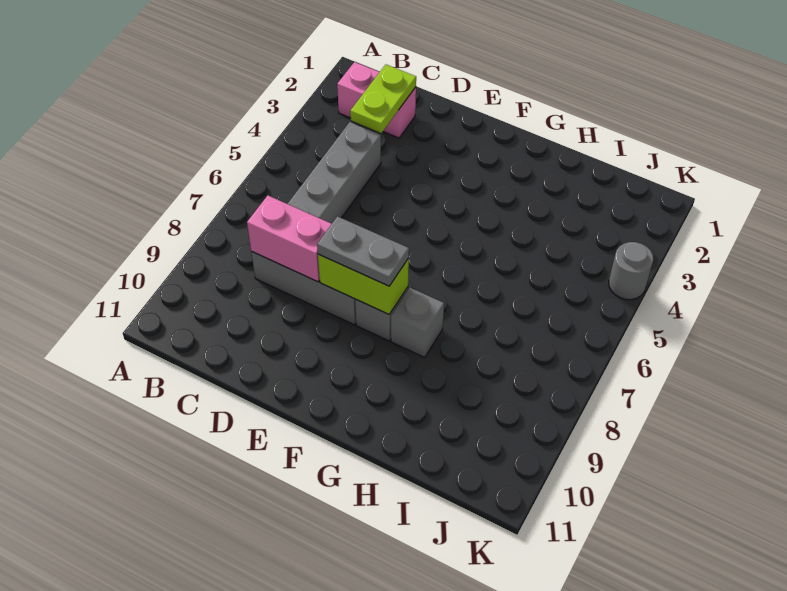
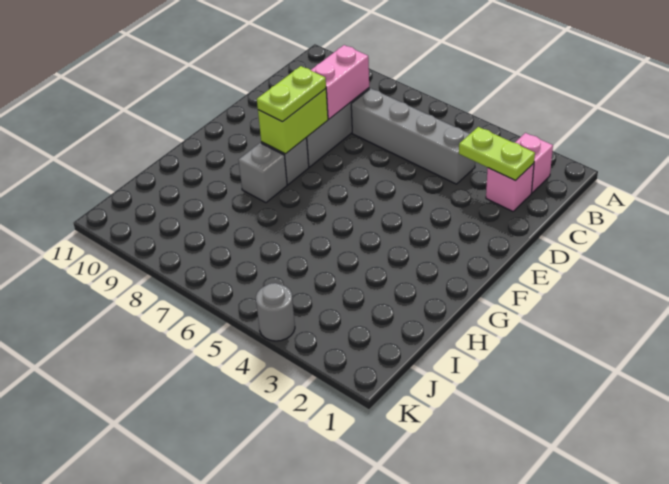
grey plate E8:F8 level 3 -> lime plate E8:F8 level 3

